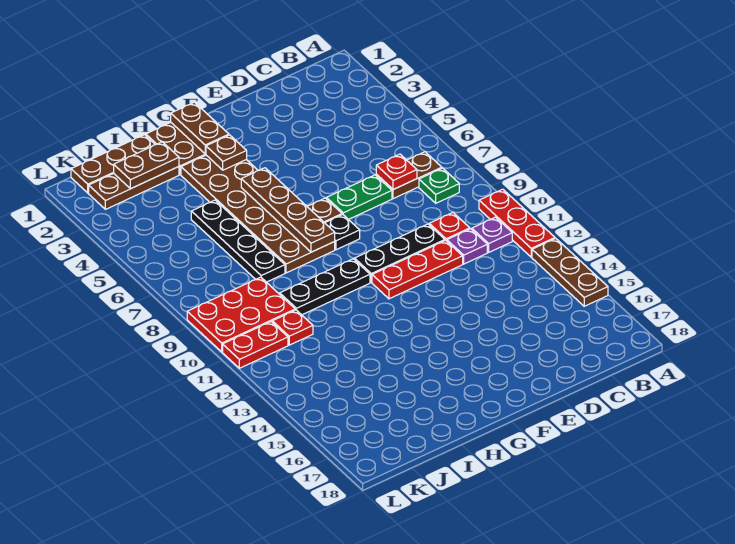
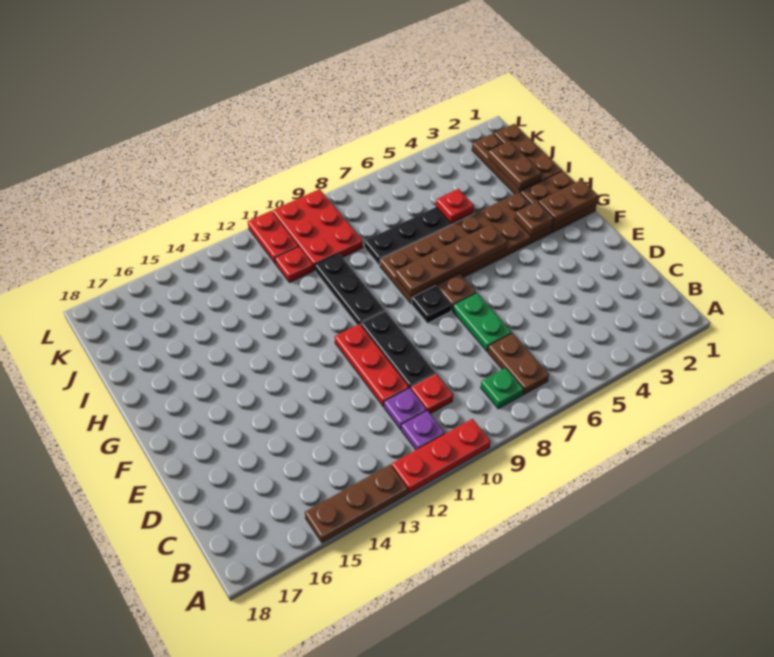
red plate C7 level 2 -> red plate I5 level 2

